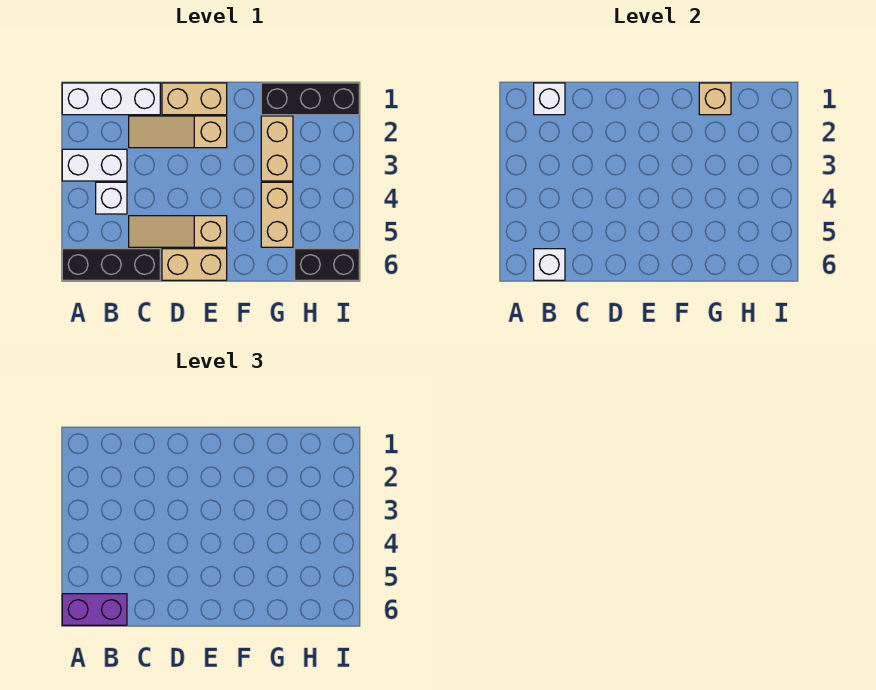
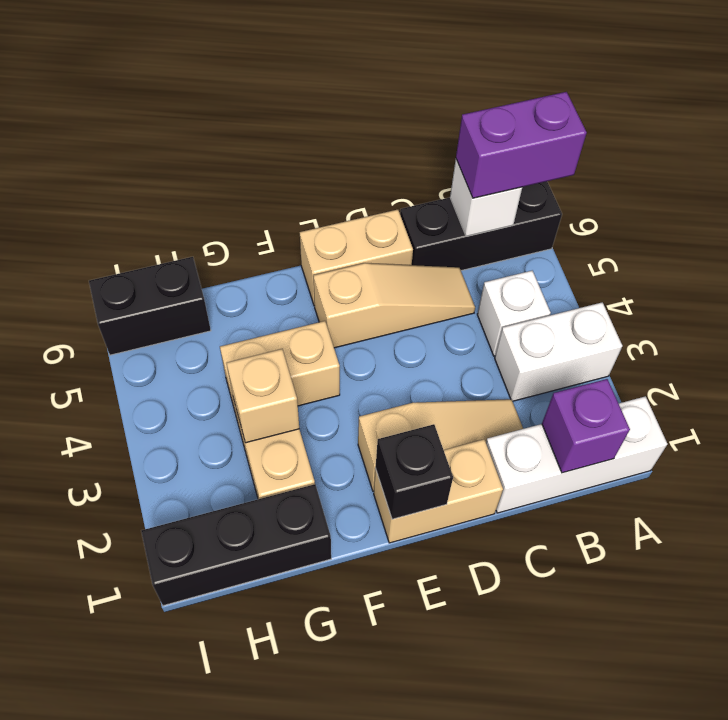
white brick B1 level 2 -> purple brick B1 level 2
none -> black brick E1 level 2
tan brick G1 level 2 -> tan brick G3 level 2
tan brick G4:G5 level 1 -> tan brick F4:G4 level 1

